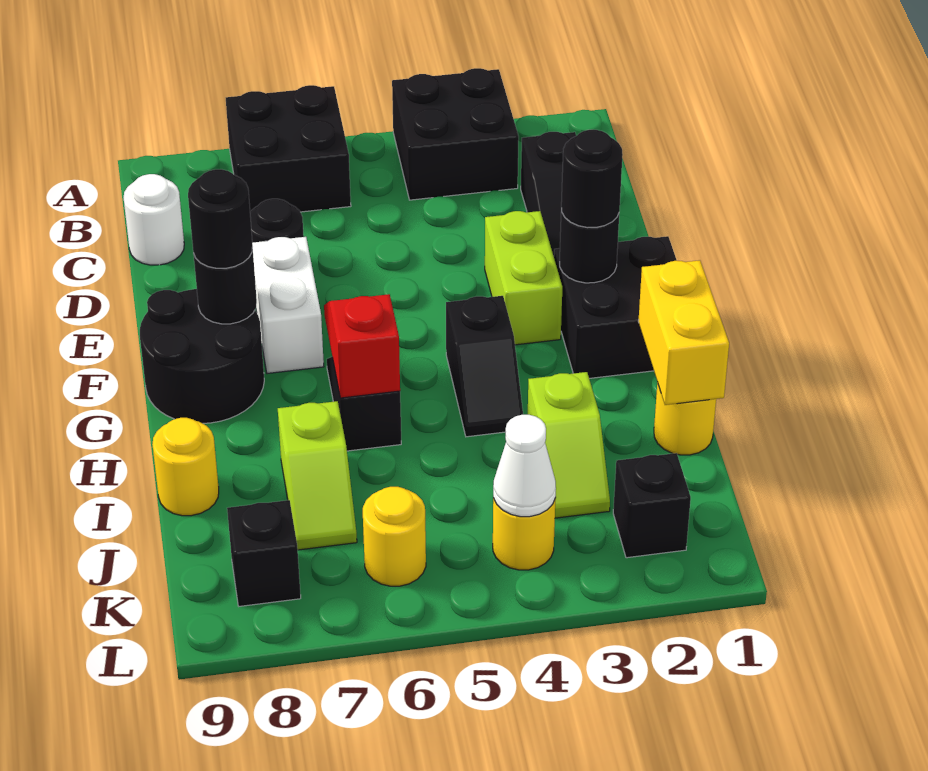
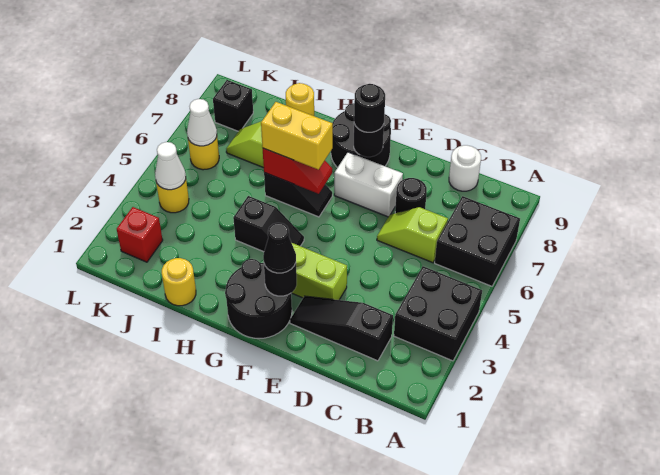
black brick F1:G2 level 1 -> black round brick F1:G2 level 1
black round brick F2 level 3 -> black cone F2 level 3
black slope G4:H4 level 1 top G -> black slope G4:H4 level 1 top H
yellow brick H1:I1 level 2 -> yellow brick G6:H6 level 3
lime slope I3:J3 level 1 top I -> lime slope C6:D6 level 1 top C
black brick K2 level 1 -> red brick K2 level 1
none -> white cone K6 level 2

